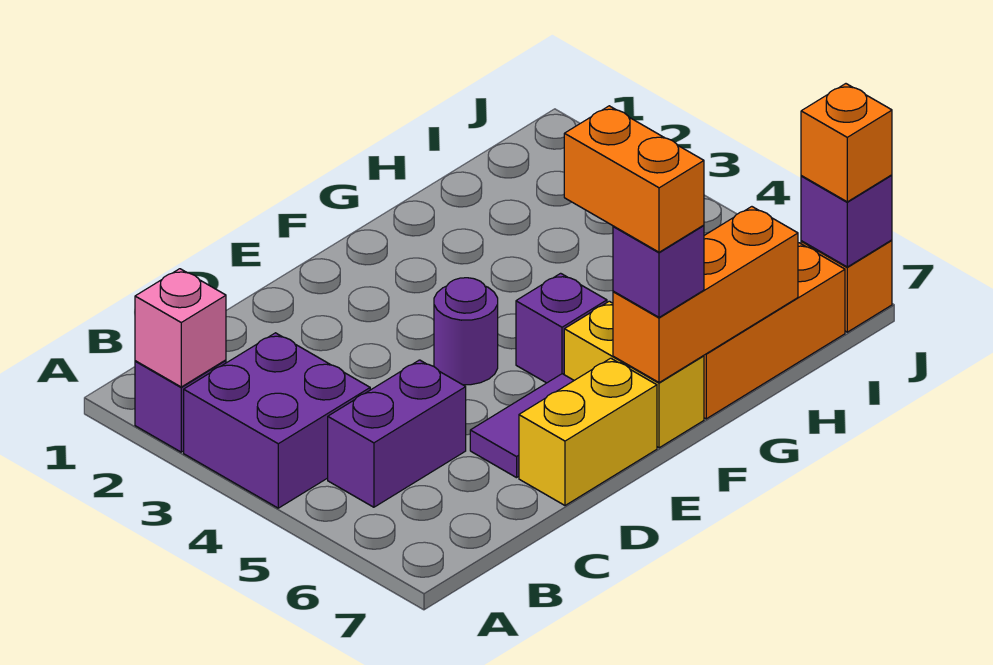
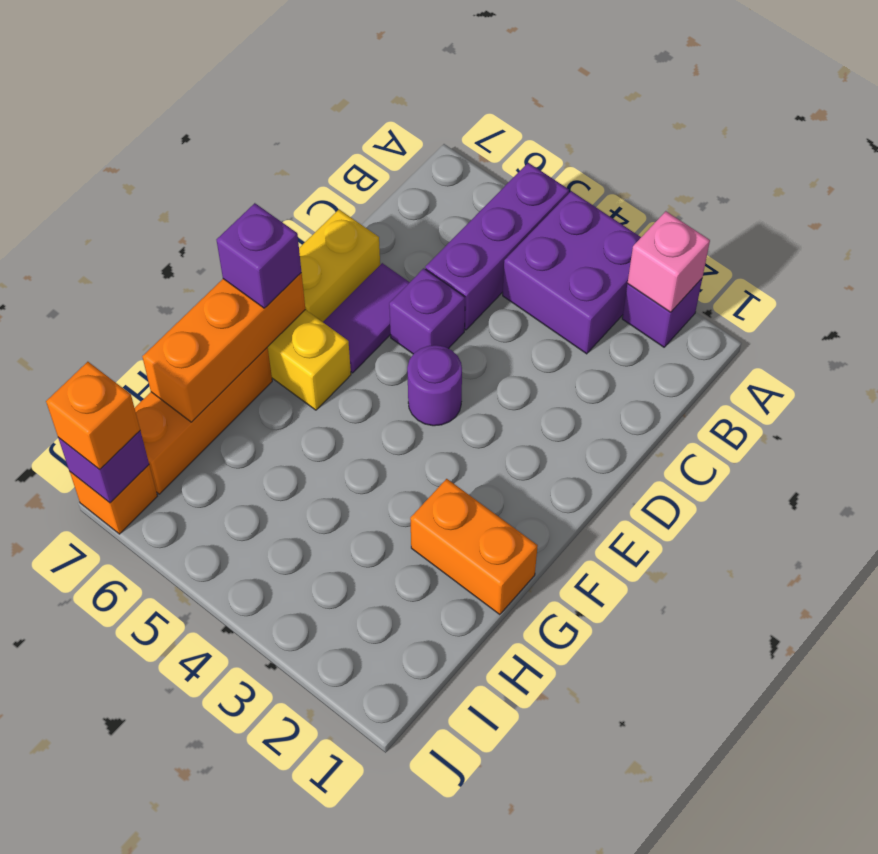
purple brick B5:C5 level 1 -> purple brick A5:C5 level 1
purple brick F5 level 1 -> purple brick D5 level 1
orange brick F6:F7 level 4 -> orange brick G1:G2 level 1

